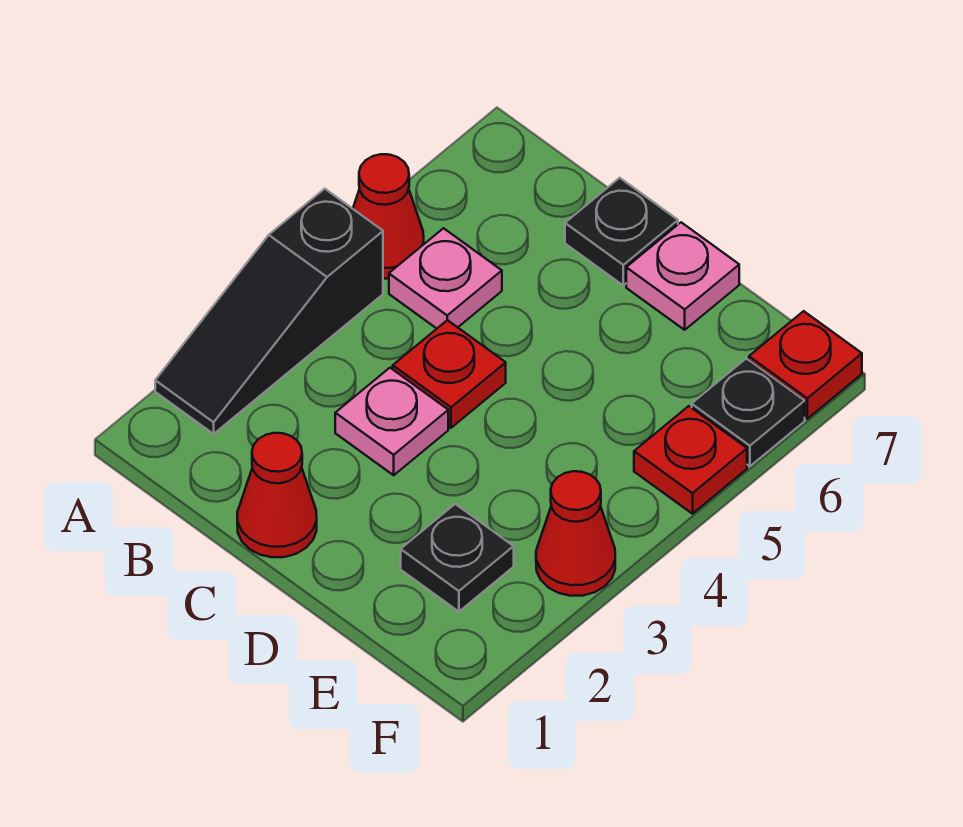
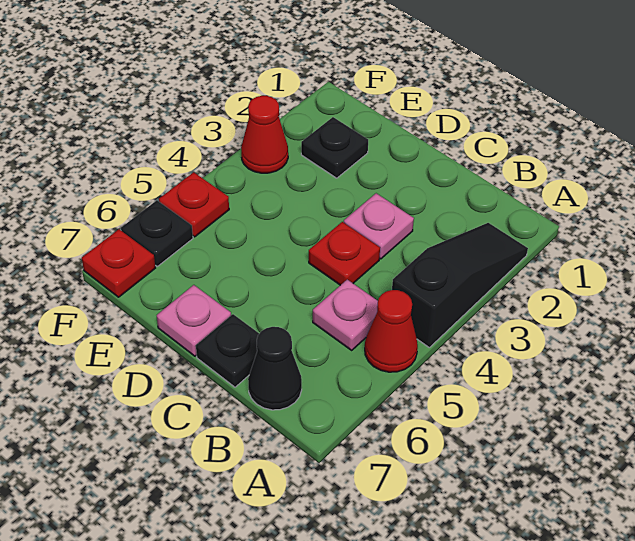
none -> black cone B7 level 1
red cone C1 level 1 -> none

